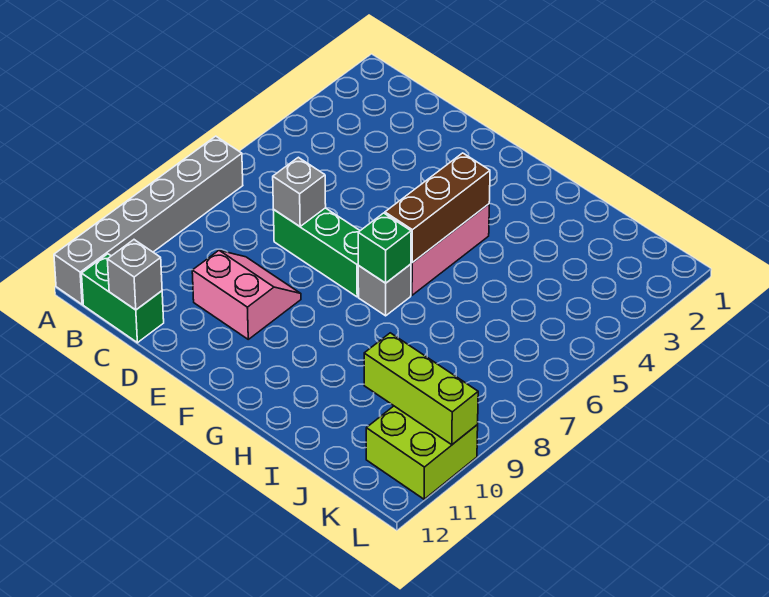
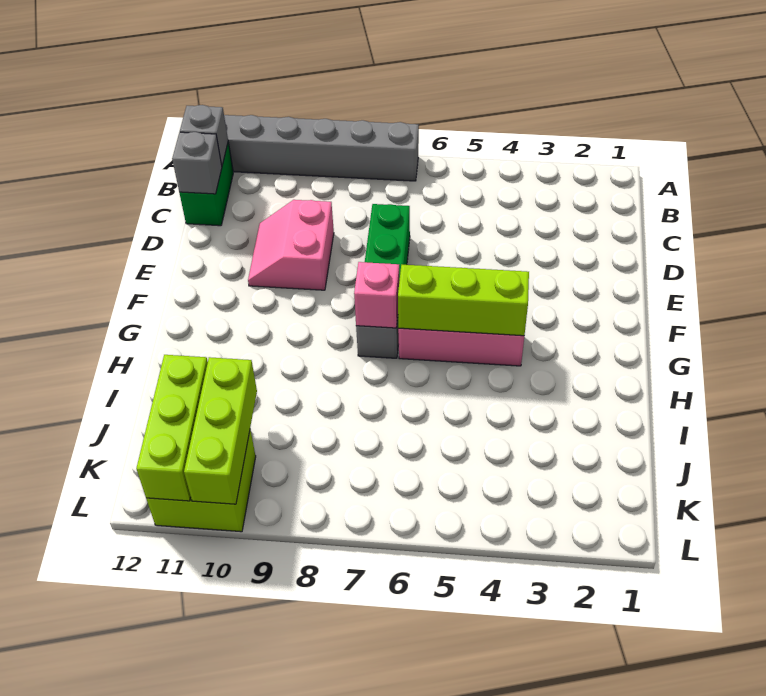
grey brick D7 level 2 -> grey brick B12 level 2
pink slope D9:E10 level 1 top 10 -> pink slope D9:E10 level 1 top 9
brown brick G4:G6 level 2 -> lime brick G4:G6 level 2
green brick G7 level 2 -> pink brick G7 level 2
none -> lime brick J11:L11 level 2

